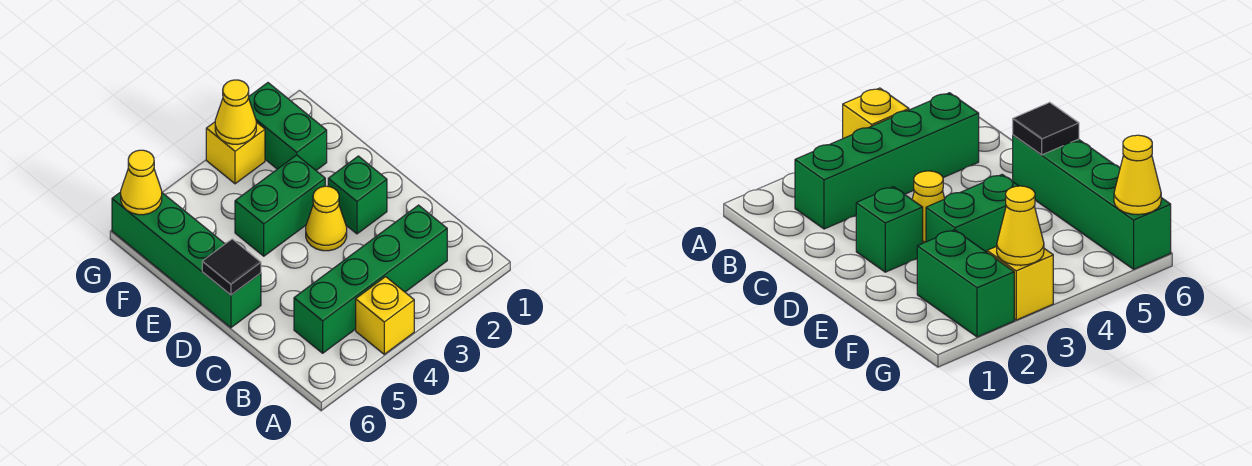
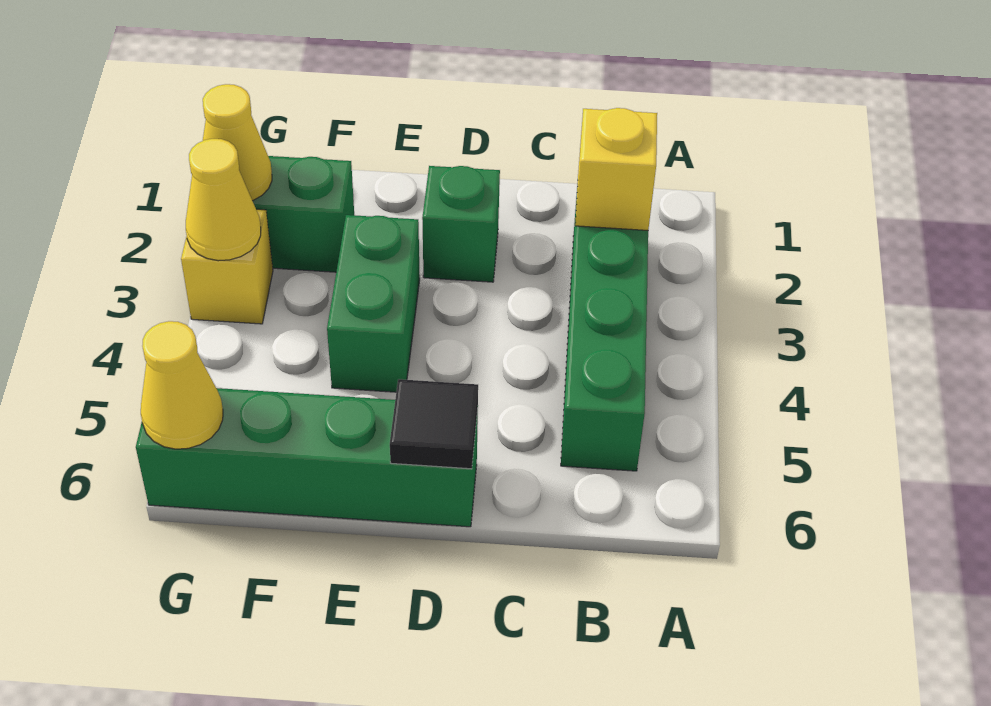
yellow brick A4 level 1 -> yellow brick B2 level 2
yellow cone D3 level 1 -> yellow cone G2 level 2

